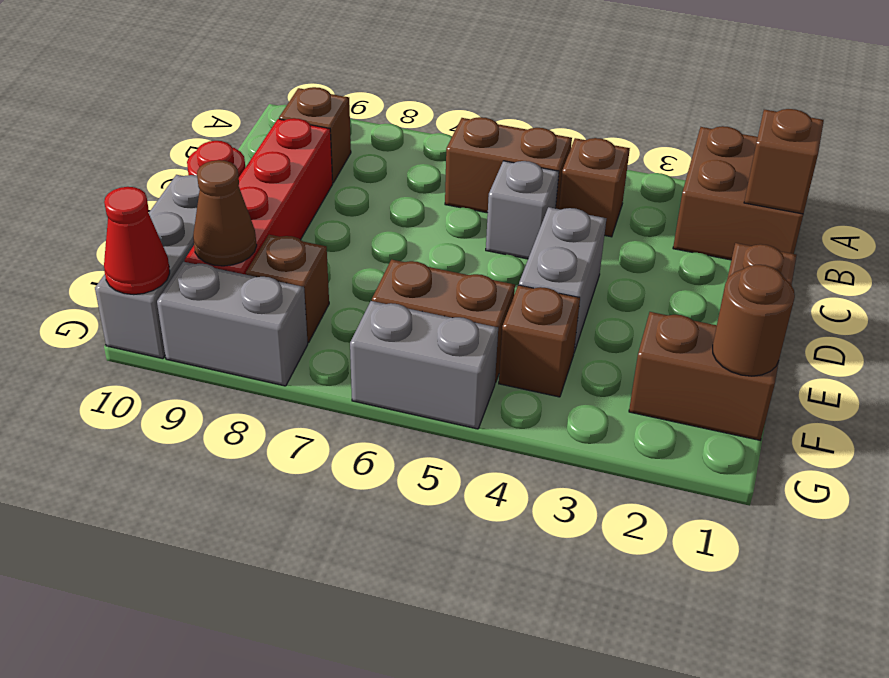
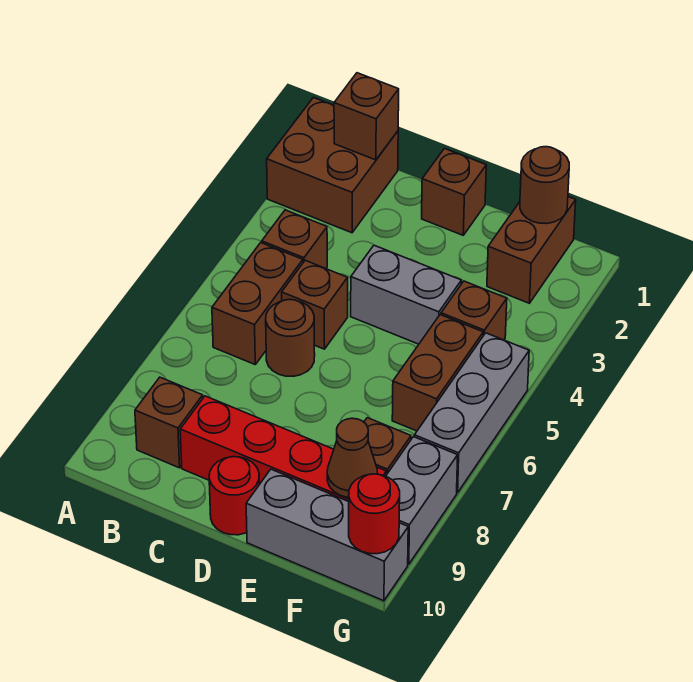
grey brick C5 level 1 -> brown brick C5 level 1
none -> brown round brick C6 level 1
grey brick G5:G6 level 1 -> grey brick G5:G7 level 1
red cone G10 level 2 -> red round brick G10 level 2

